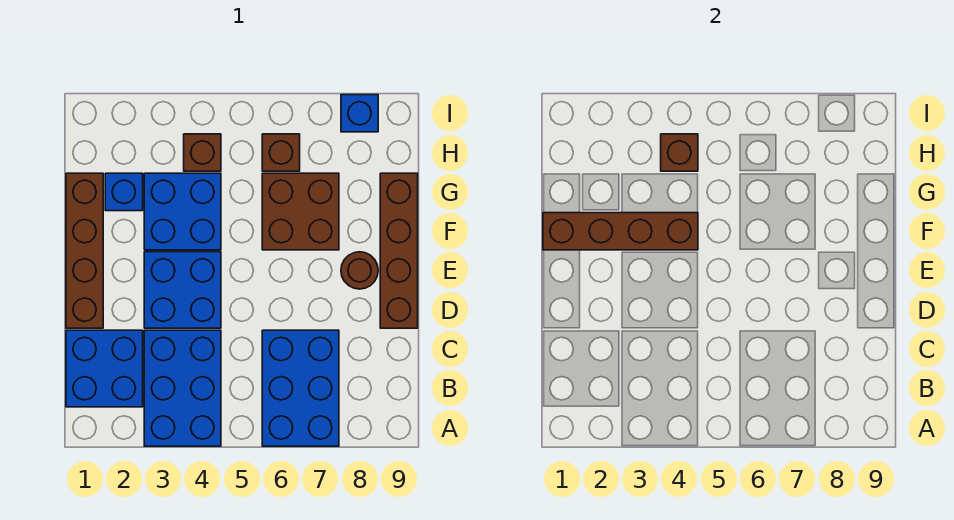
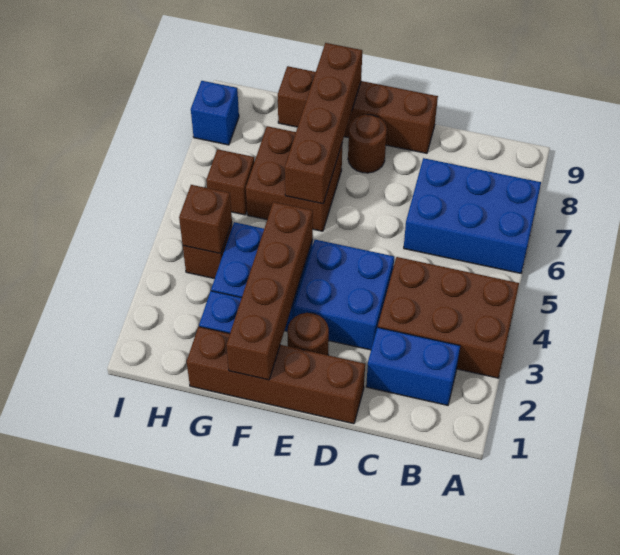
blue brick A3:C4 level 1 -> brown brick A3:C4 level 1
blue brick B1:C2 level 1 -> blue brick B2:C2 level 1
none -> brown round brick E2 level 1
none -> brown brick F6:F9 level 2

